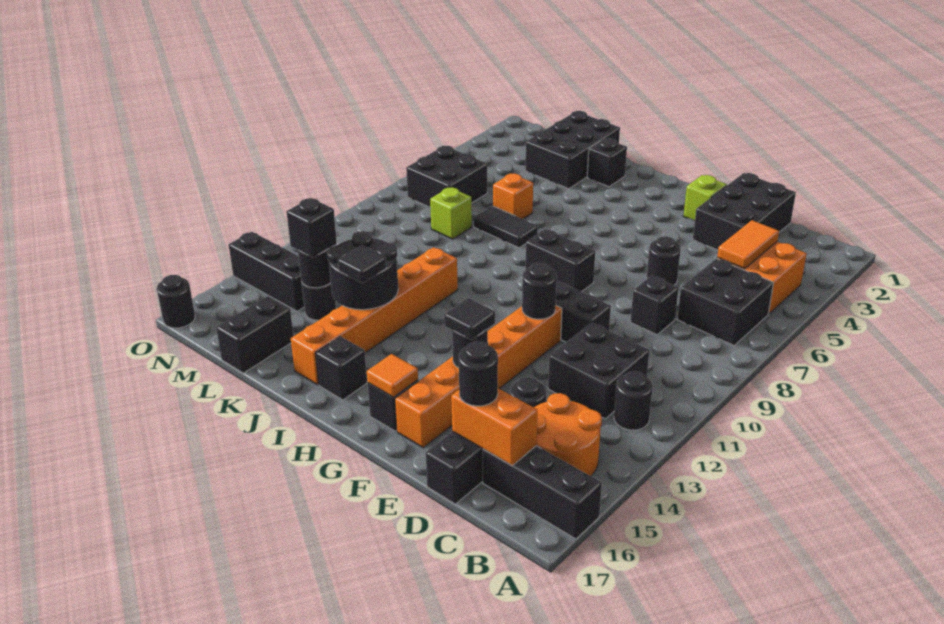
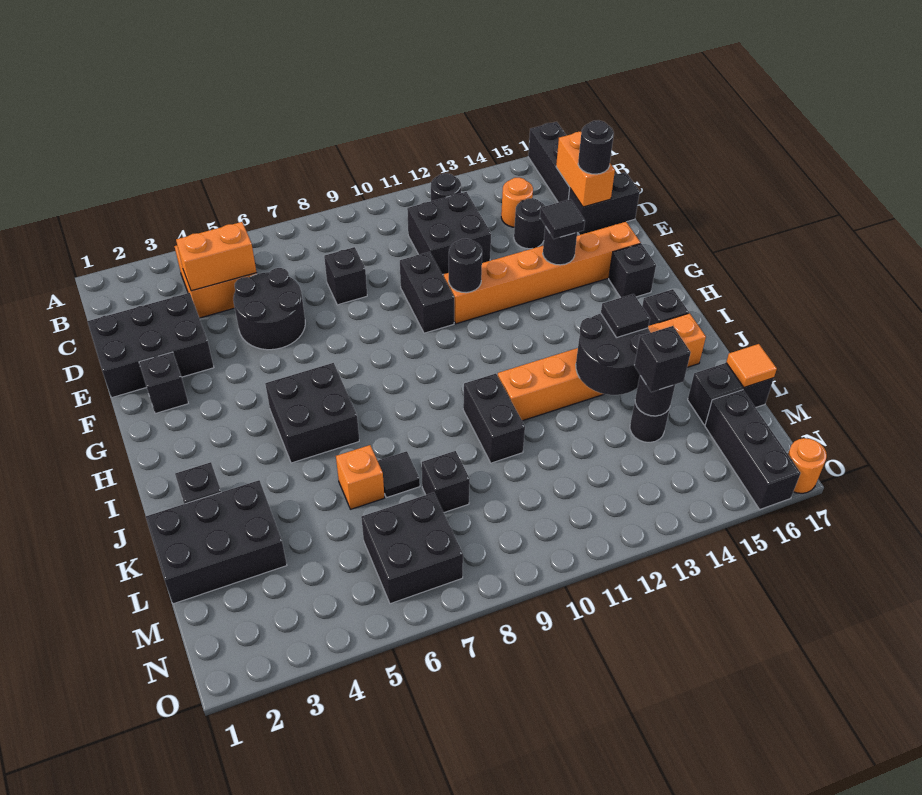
black brick B6:C7 level 1 -> black brick H5:I6 level 1
orange round brick B14:C15 level 1 -> orange round brick C14 level 1
orange tile C4:C5 level 2 -> orange brick C4:C5 level 2
black round brick E6 level 1 -> black round brick D5:E6 level 1
lime brick F2 level 1 -> black brick F2 level 1
black brick G8:H8 level 1 -> black brick J10:K10 level 1
orange tile G16 level 2 -> orange tile L17 level 2
black tile J7:K7 level 1 -> black tile K7 level 1
lime brick L8 level 1 -> black brick L8 level 1
black brick M14:O14 level 1 -> black brick M16:O16 level 1
black round brick O17 level 1 -> orange round brick O17 level 1

